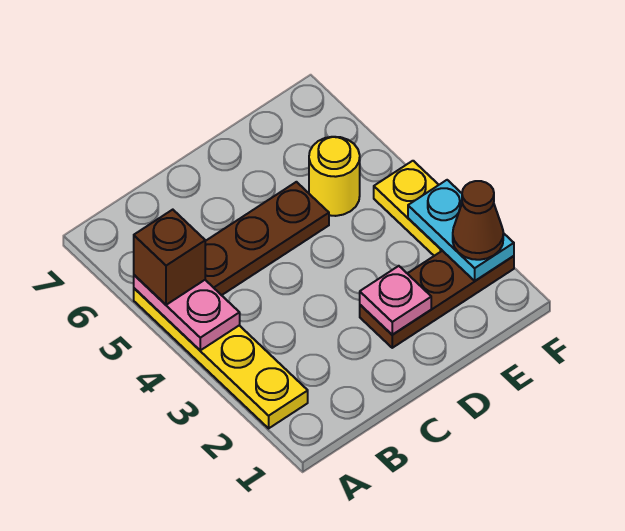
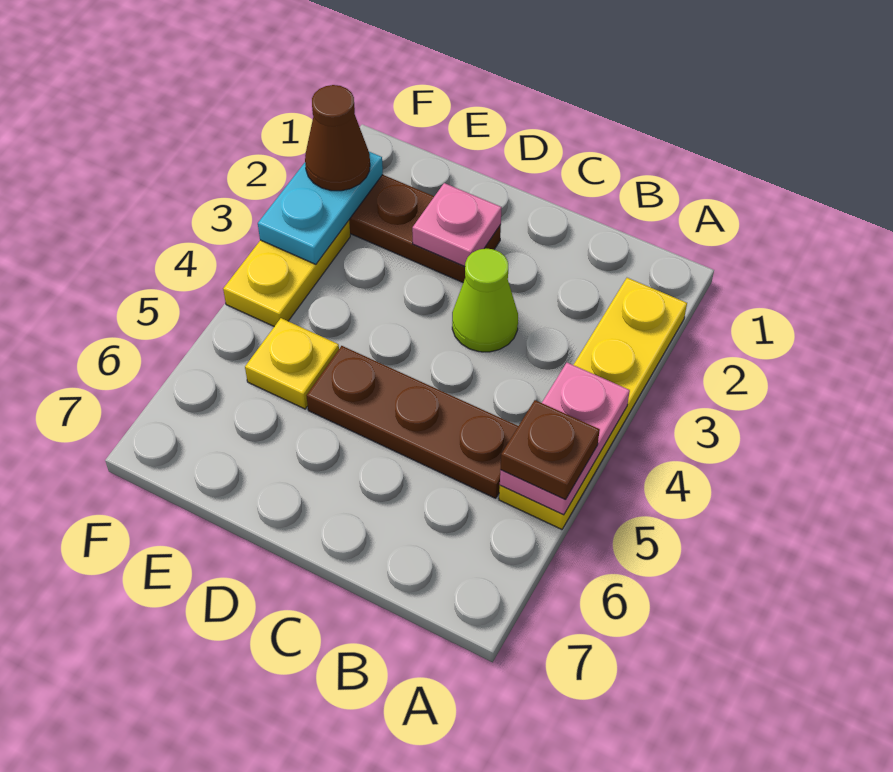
brown brick A5 level 3 -> brown plate A5 level 3
none -> lime cone C3 level 1
yellow round brick E5 level 1 -> yellow plate E5 level 1

